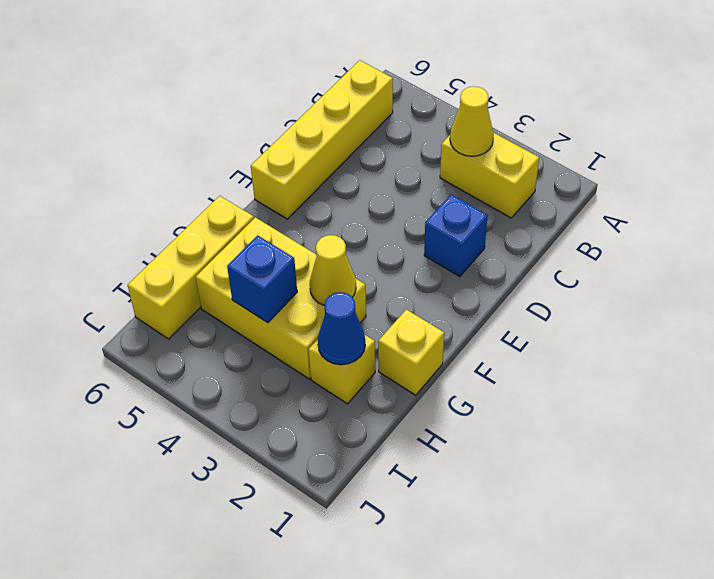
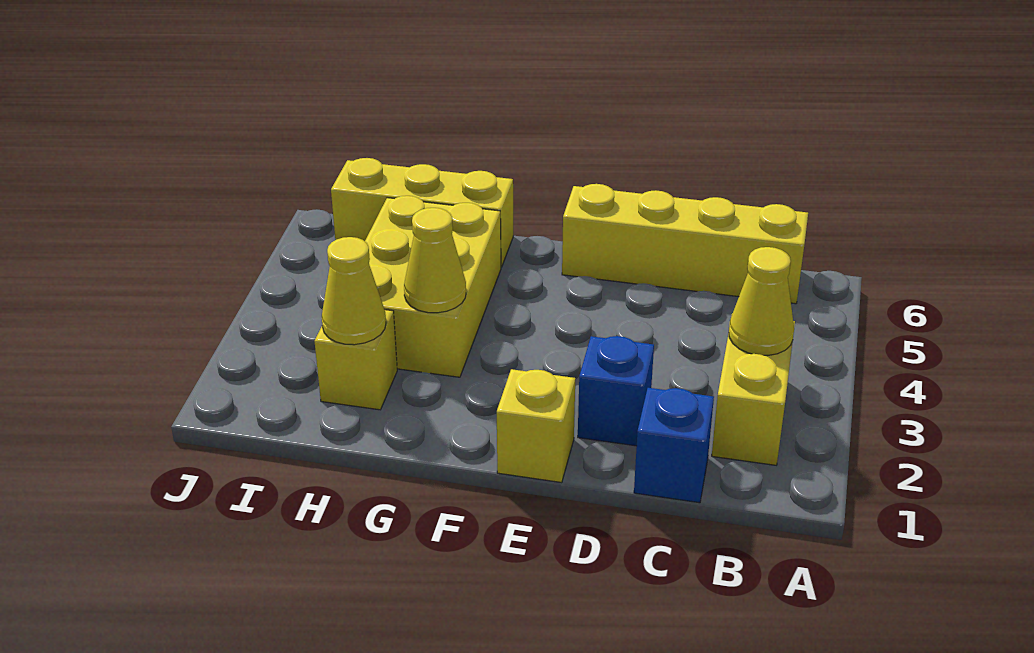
yellow brick G1 level 1 -> yellow brick E1 level 1
blue cone H2 level 2 -> yellow cone H2 level 2
blue brick H4 level 2 -> blue brick C1 level 1

